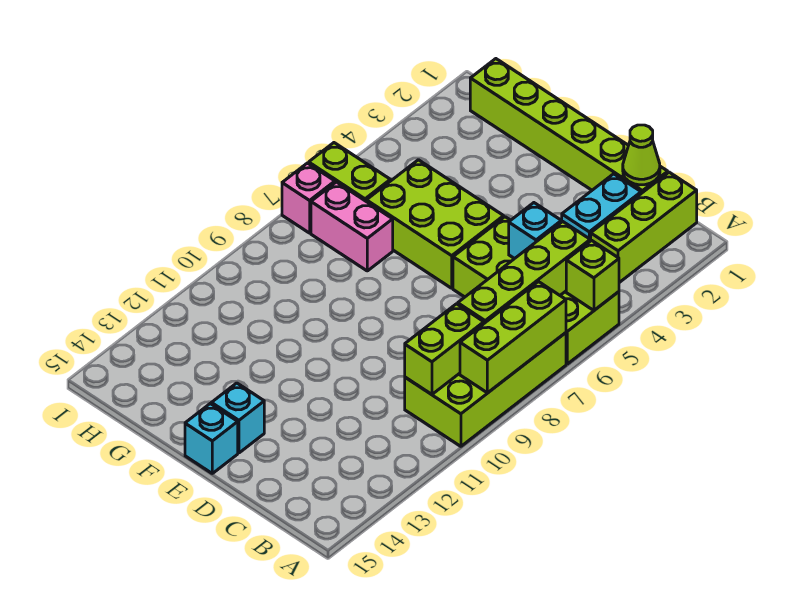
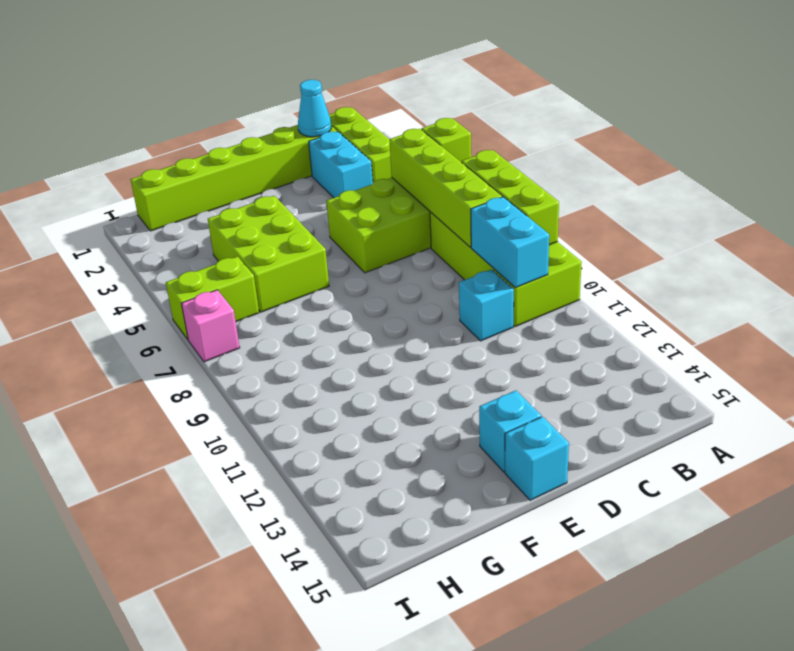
lime brick B9:B10 level 2 -> cyan brick B9:B10 level 2
lime cone C1 level 2 -> cyan cone C1 level 2
cyan brick C5 level 2 -> cyan brick C10 level 1
lime brick E5:G6 level 1 -> lime brick F4:G6 level 1
pink brick G7:H7 level 1 -> none

